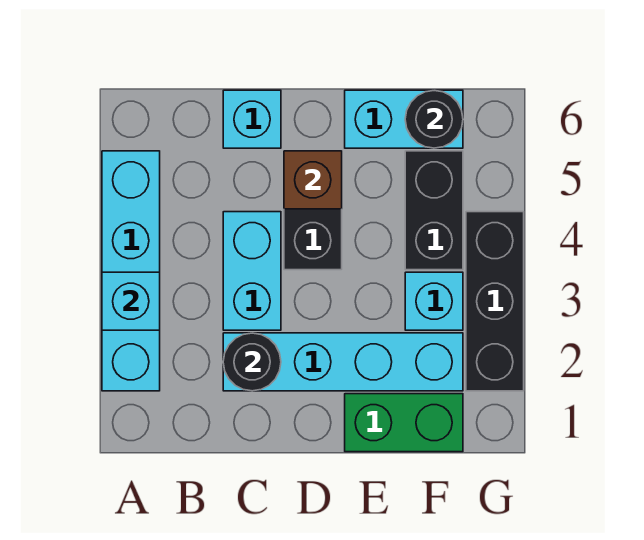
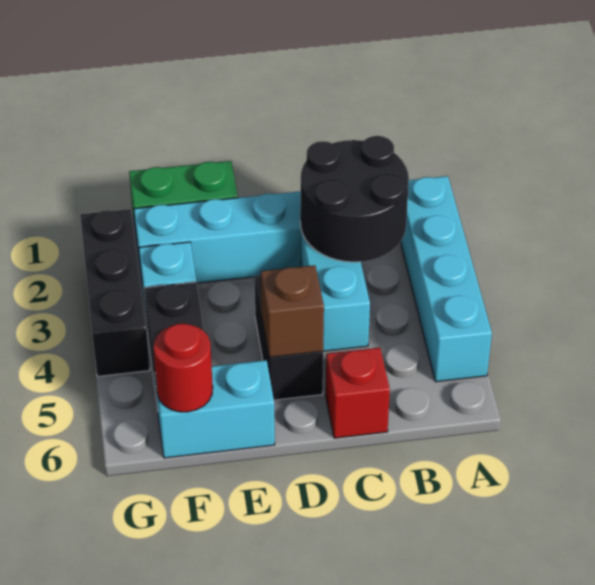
cyan brick A3 level 2 -> none
black round brick C2 level 2 -> black round brick B2:C3 level 2
cyan brick C6 level 1 -> red brick C6 level 1
black round brick F6 level 2 -> red round brick F6 level 2

